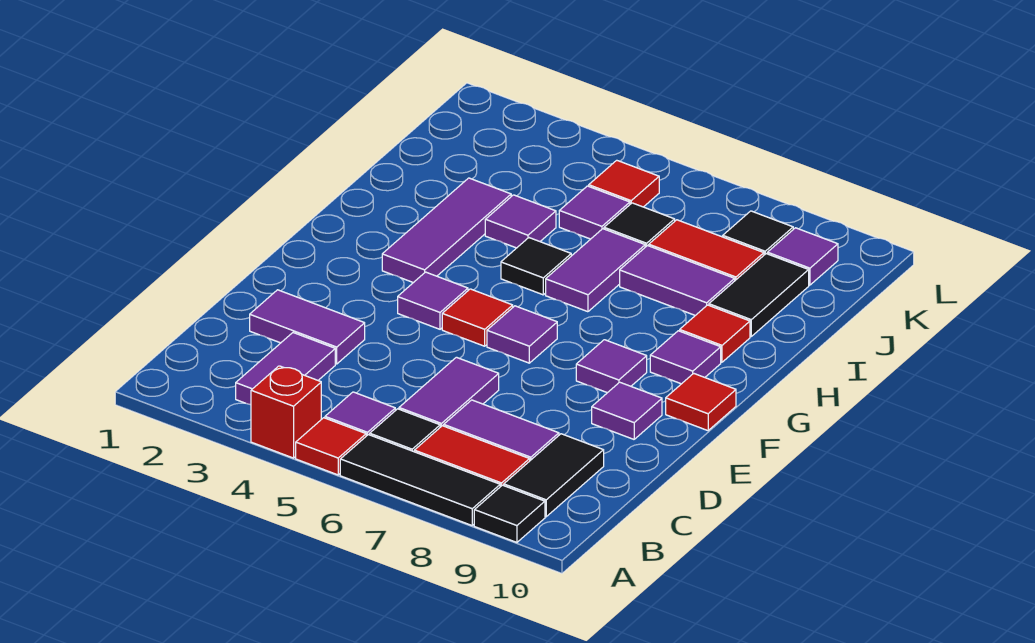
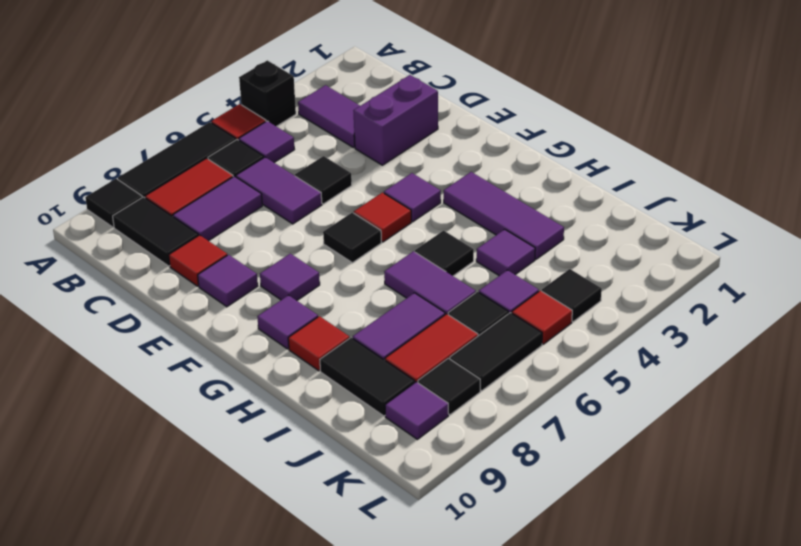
red brick A4 level 1 -> black brick A4 level 1
purple tile D2:D3 level 1 -> purple brick D2:D3 level 1
none -> black tile D5 level 1
purple tile F6 level 1 -> black tile F6 level 1
red tile F10 level 1 -> red tile D9 level 1
none -> black tile K4 level 1
none -> black tile K6:K7 level 1

